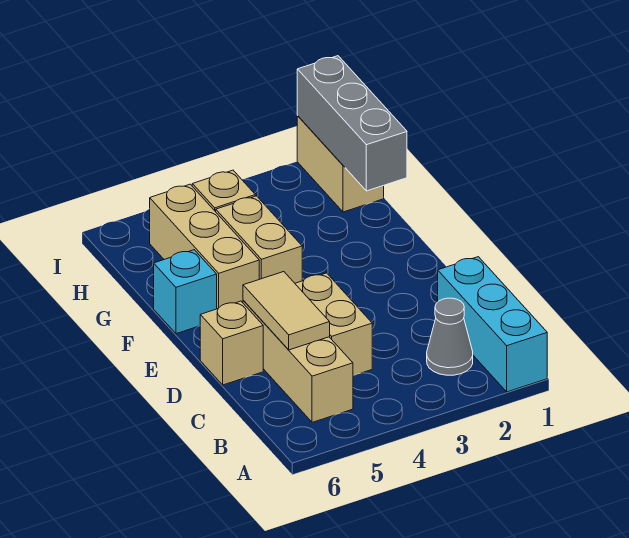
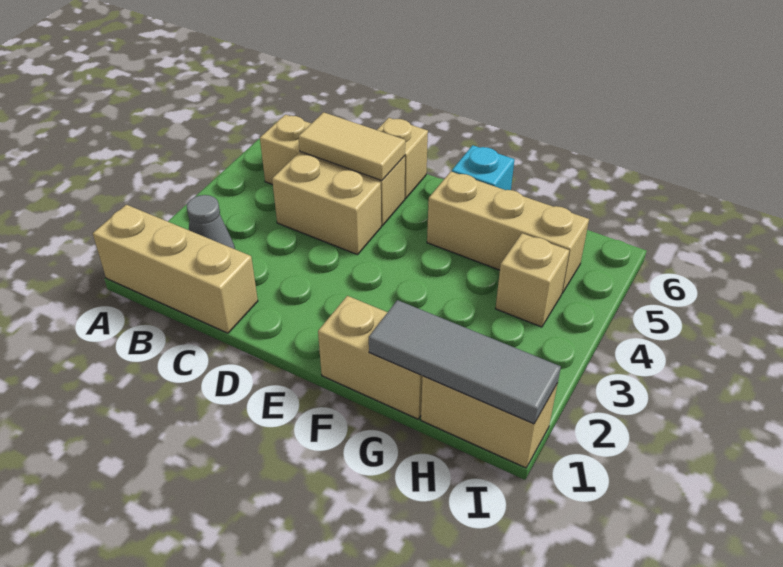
cyan brick A1:C1 level 1 -> tan brick A1:C1 level 1
tan brick F4:G4 level 1 -> tan brick F1:G1 level 1
grey brick G1:I1 level 2 -> grey tile G1:I1 level 2

